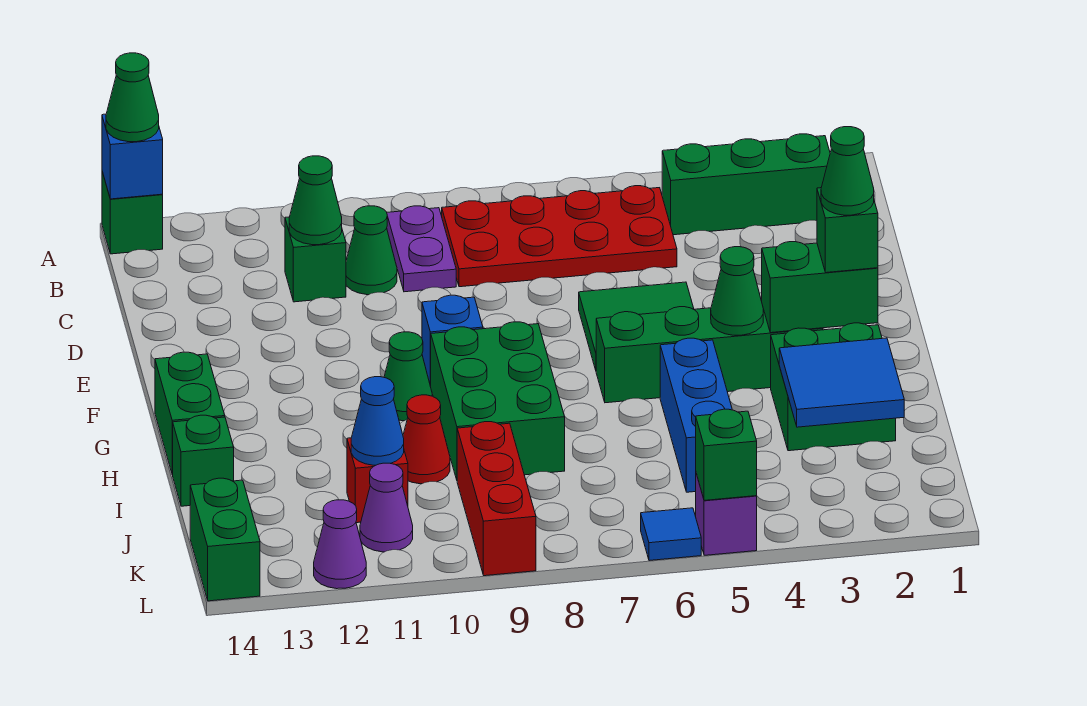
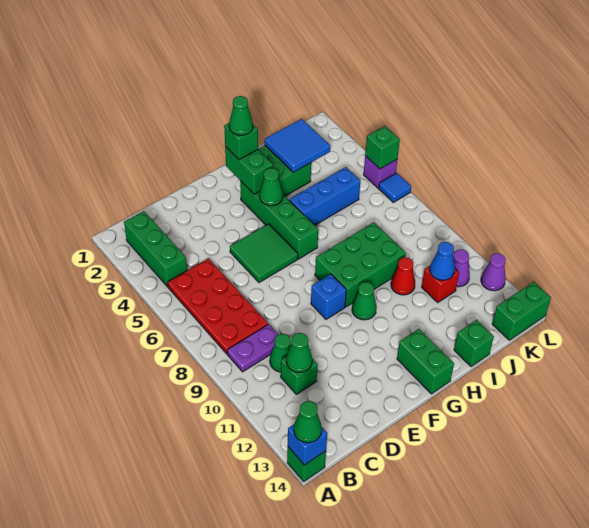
green brick G14:H14 level 1 -> green brick G13:G14 level 1
red brick J9:L9 level 1 -> none

